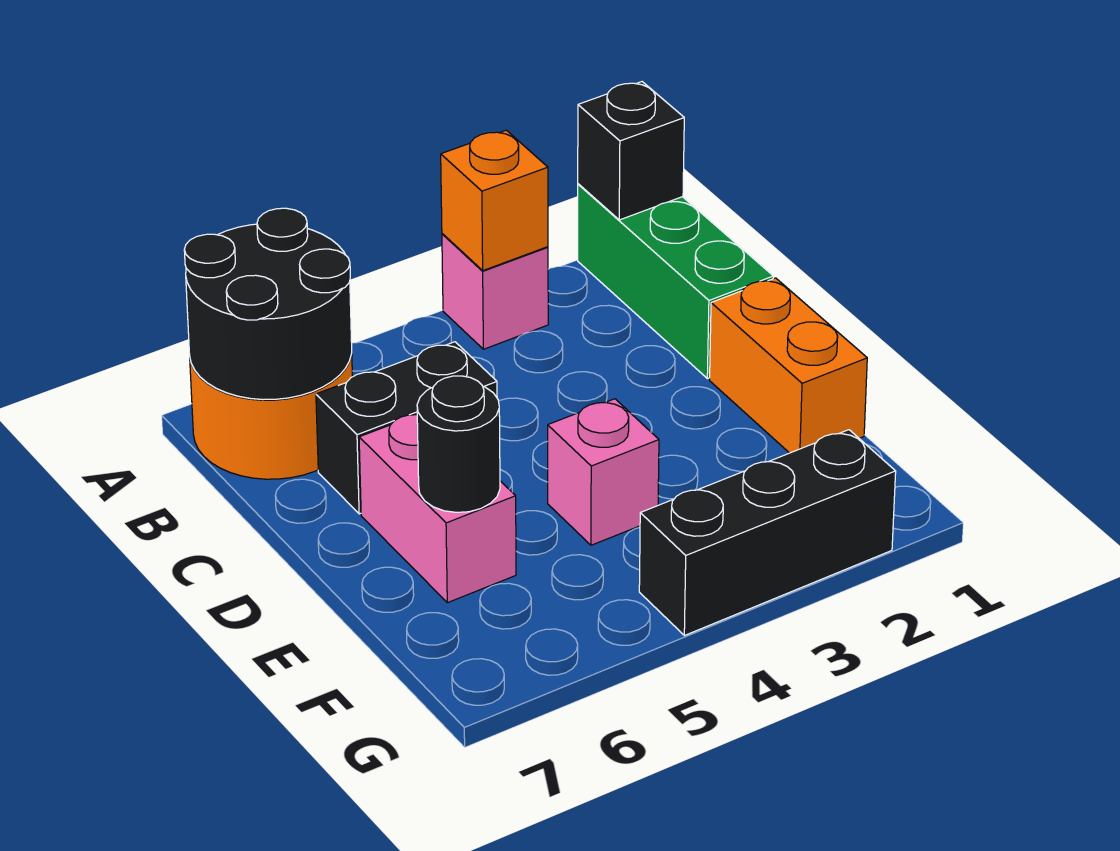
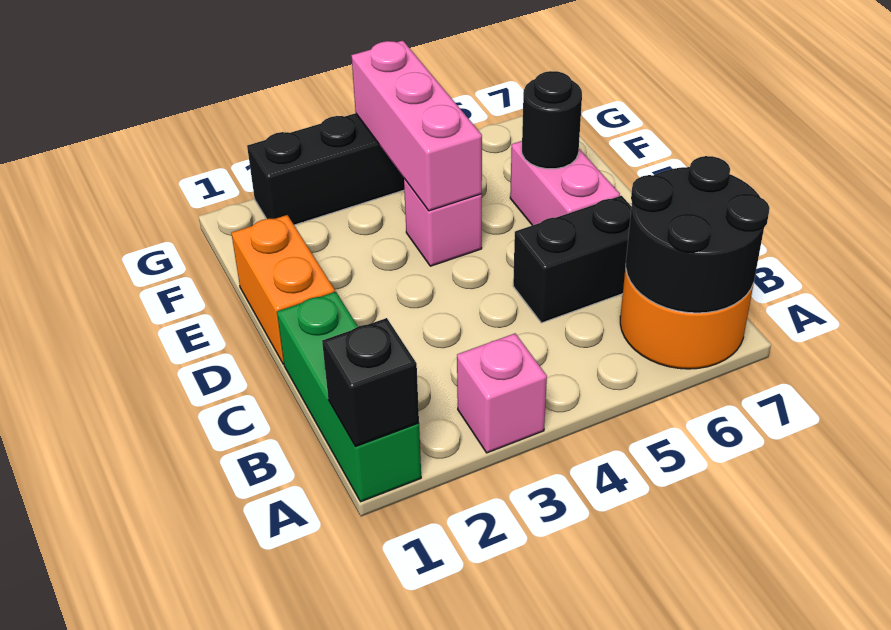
orange brick A3 level 2 -> none
none -> pink brick E4:G4 level 2

